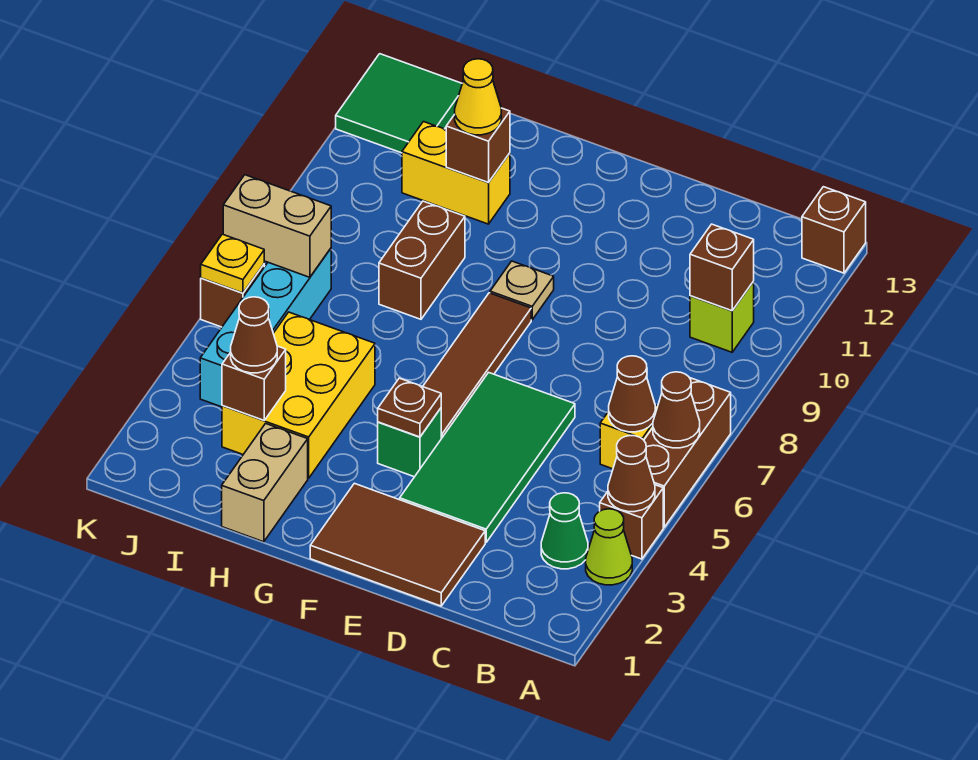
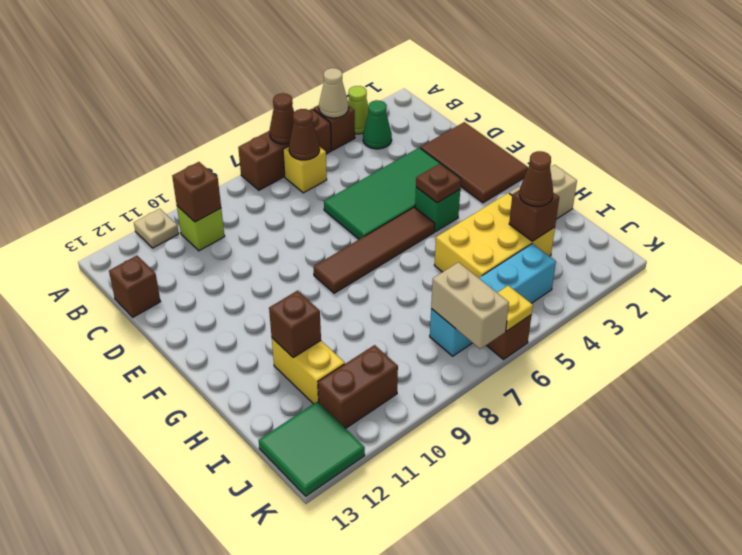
brown cone A4 level 2 -> tan cone A4 level 2
brown brick A13 level 1 -> brown brick C13 level 1
tan plate F9 level 1 -> tan plate A11 level 1
brown brick H8:H9 level 1 -> brown brick J10:J11 level 1
yellow cone H11 level 3 -> none

